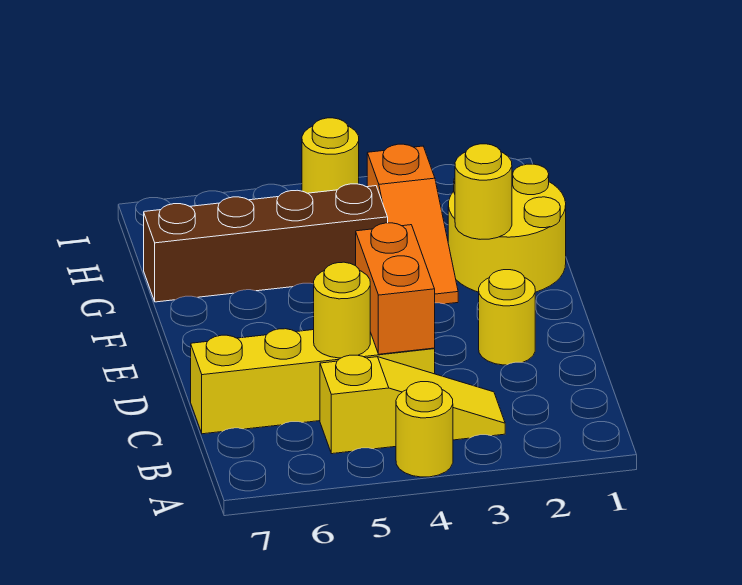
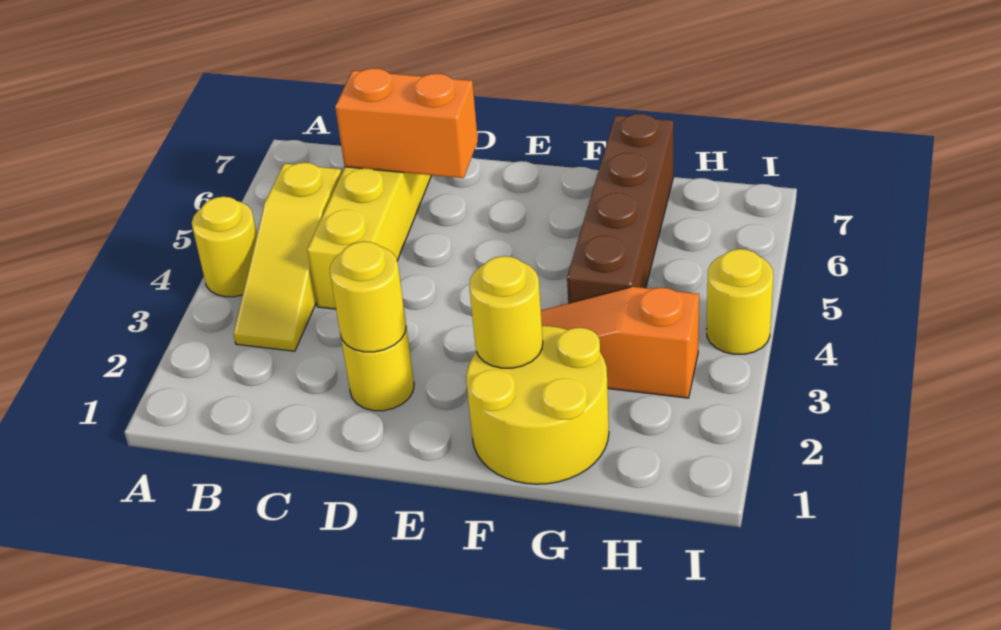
orange brick C4:D4 level 2 -> orange brick C6:D6 level 2
yellow round brick C5 level 2 -> yellow round brick D2 level 2

